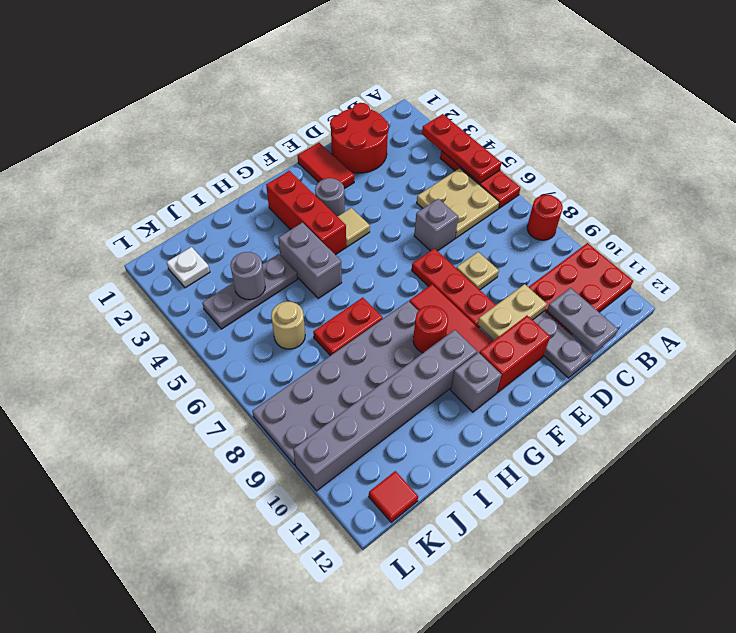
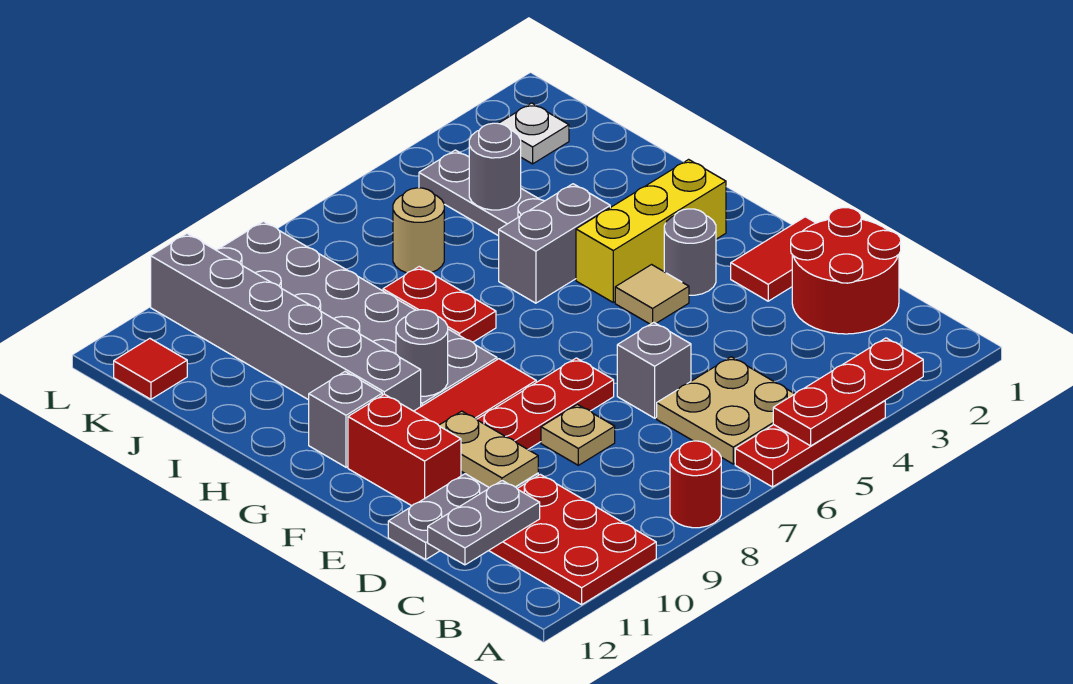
red brick G2:G4 level 1 -> yellow brick G2:G4 level 1
red round brick G9 level 2 -> grey round brick G9 level 2

